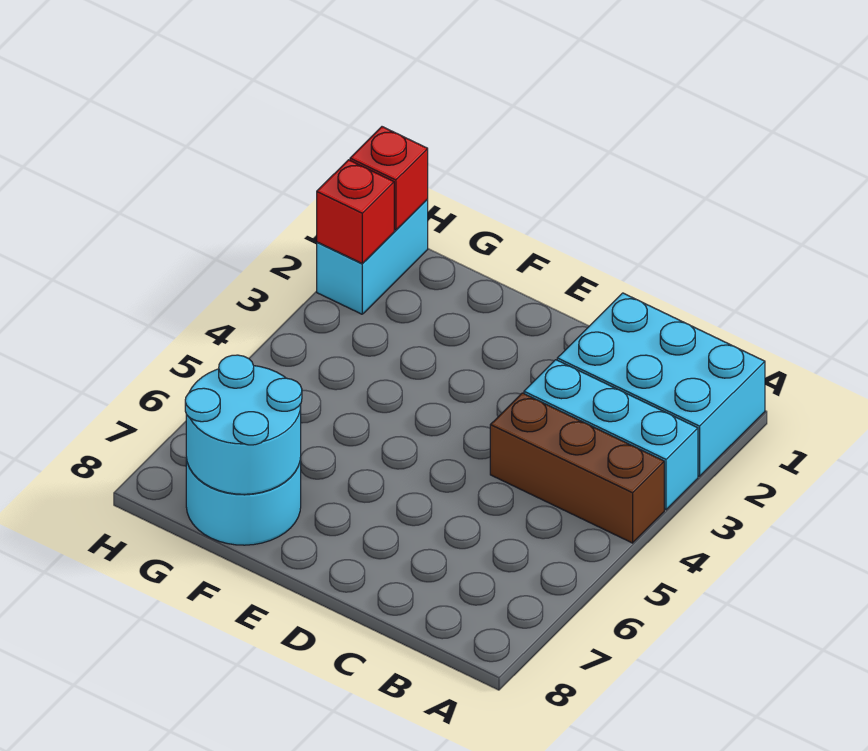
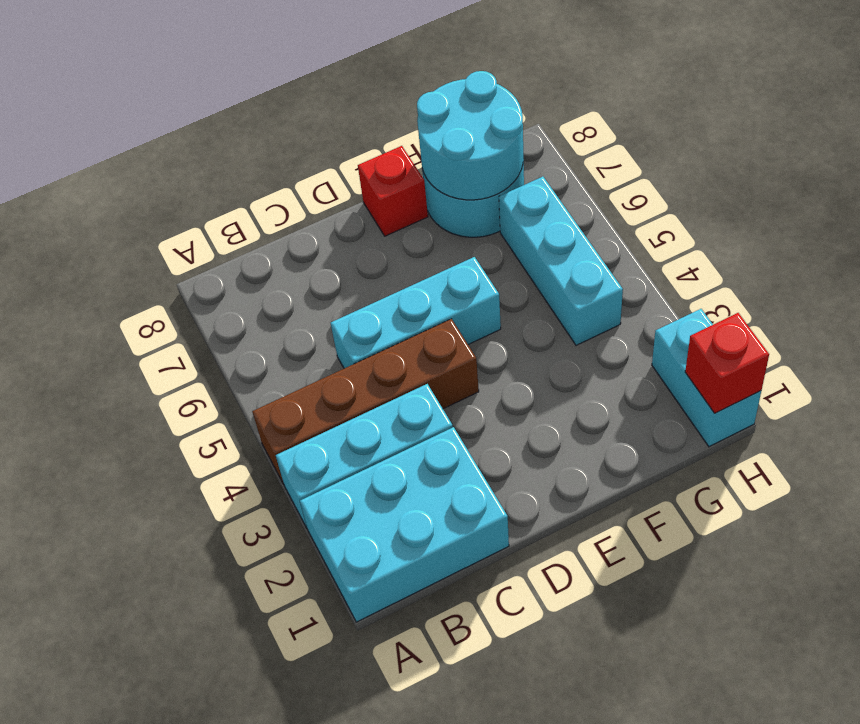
brown brick A4:C4 level 1 -> brown brick A4:D4 level 1
none -> cyan brick C5:E5 level 1
none -> cyan brick G4:G6 level 1
red brick H2 level 2 -> red brick E8 level 1

